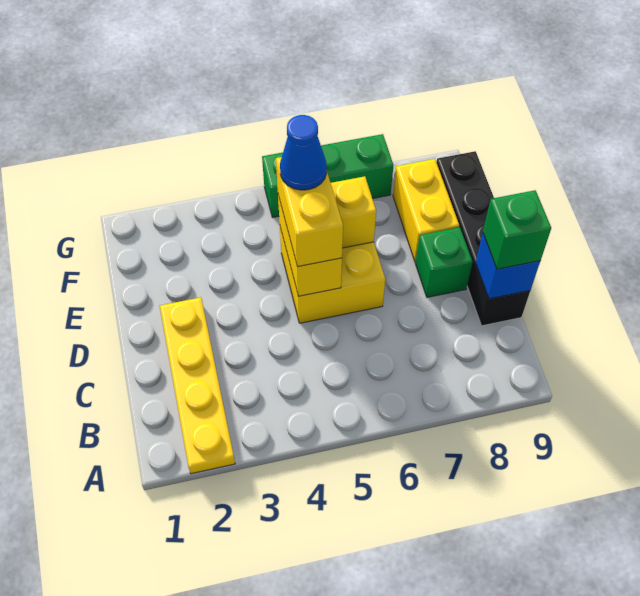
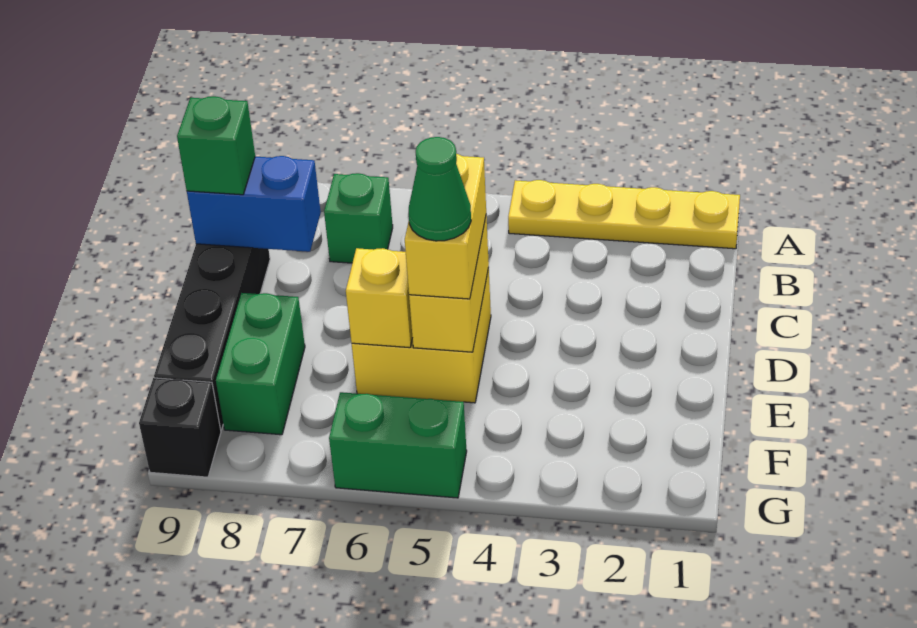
yellow plate A2:D2 level 1 -> yellow plate A1:A4 level 1
blue brick C9 level 2 -> blue brick C8:C9 level 2
green brick D8 level 1 -> green brick B7 level 1
blue cone E5 level 4 -> green cone E5 level 4
yellow brick E8:F8 level 1 -> green brick E8:F8 level 1
green brick G5:G7 level 1 -> green brick G5:G6 level 1
none -> black brick G9 level 1

